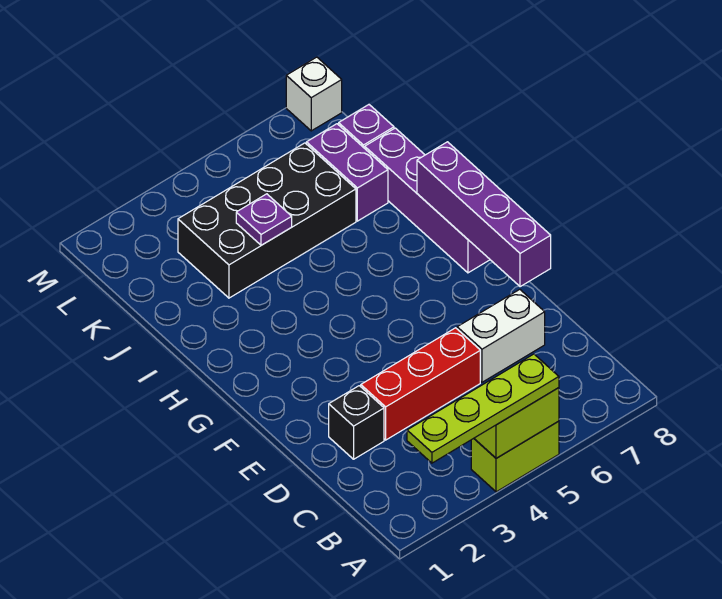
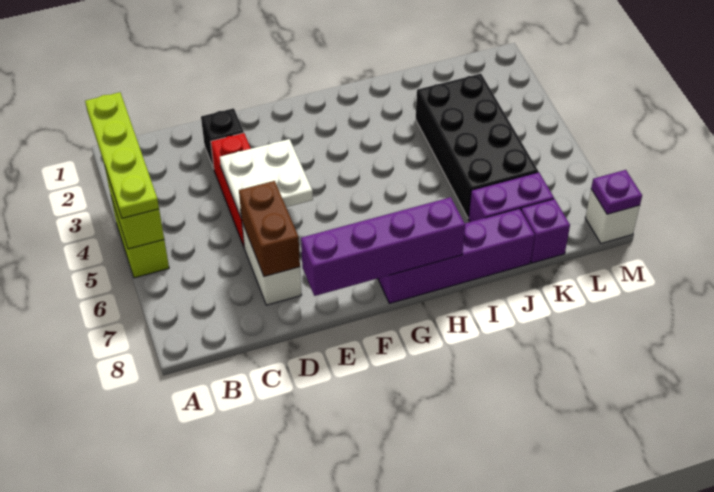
none -> white plate D4:E5 level 2
none -> brown brick D6:D7 level 2
purple plate J4 level 2 -> purple plate M8 level 2

